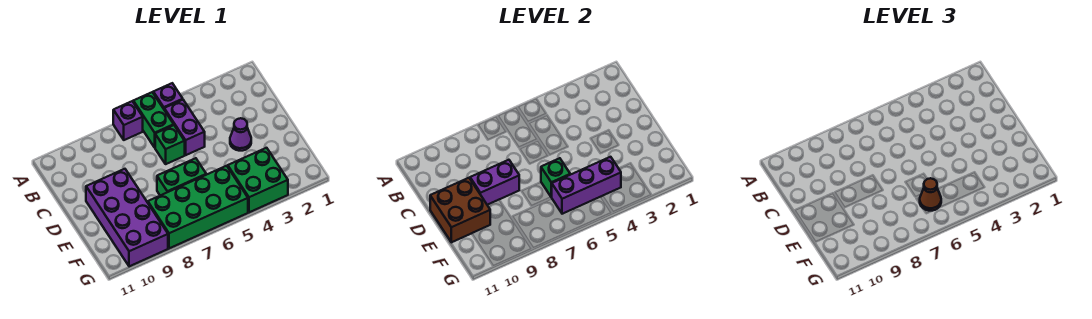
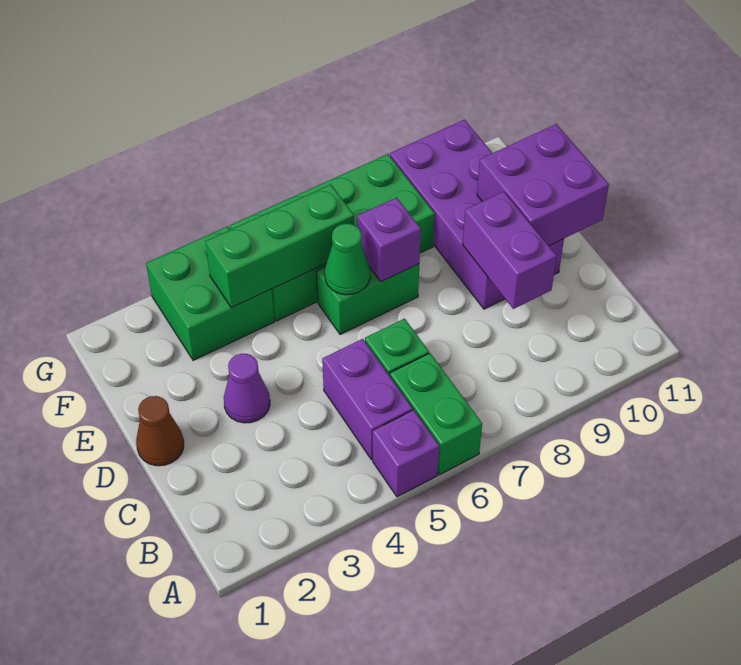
purple brick A7 level 1 -> purple brick E7 level 2
purple brick D8:D9 level 2 -> purple brick C9:D9 level 2
brown brick D10:E11 level 2 -> purple brick D10:E11 level 2
green brick E6 level 2 -> green cone E6 level 2
purple brick F4:F6 level 2 -> green brick F4:F6 level 2
brown cone F6 level 3 -> brown cone D1 level 1

